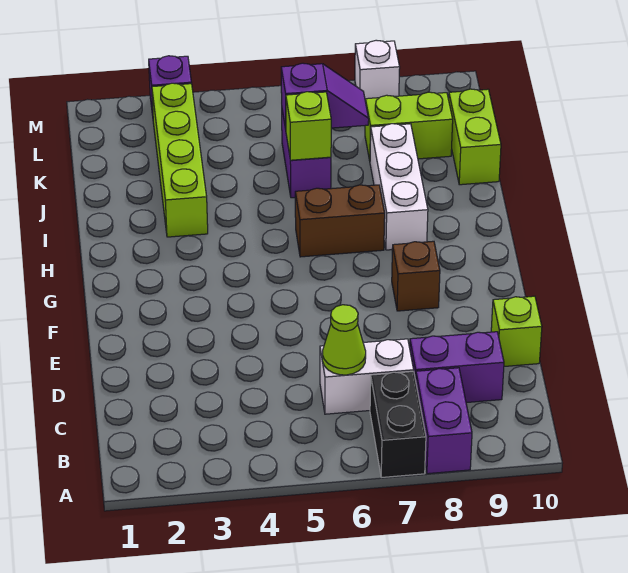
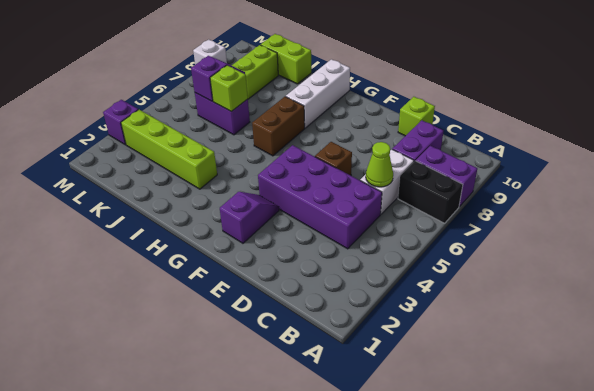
none -> purple brick C4:F5 level 1
none -> purple slope F2:F3 level 1 top 2
brown brick F8 level 1 -> brown brick E6 level 1
white brick H8:J8 level 1 -> white brick H8:H10 level 1

